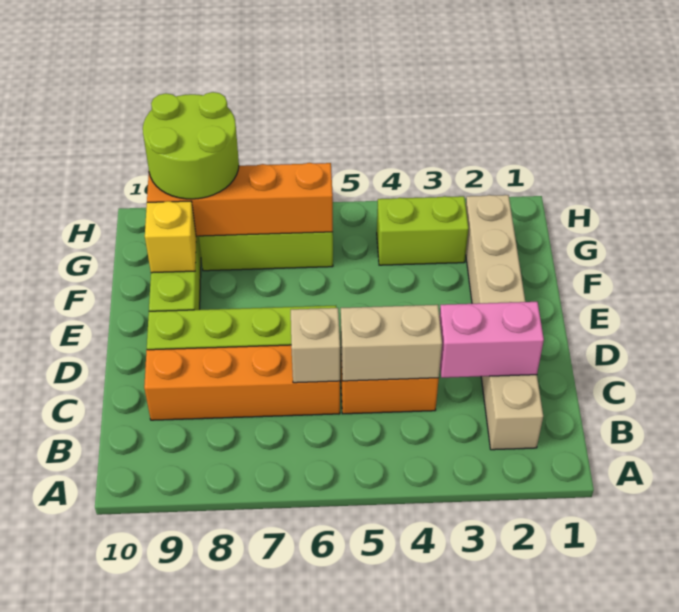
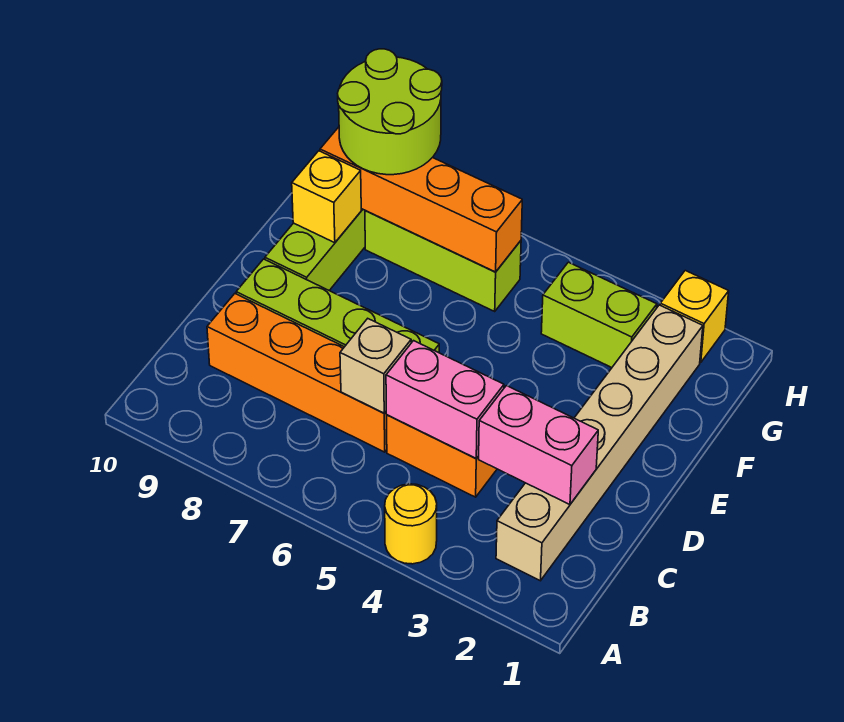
none -> yellow round brick A4 level 1
tan brick C4:C5 level 2 -> pink brick C4:C5 level 2
none -> yellow brick H2 level 1

